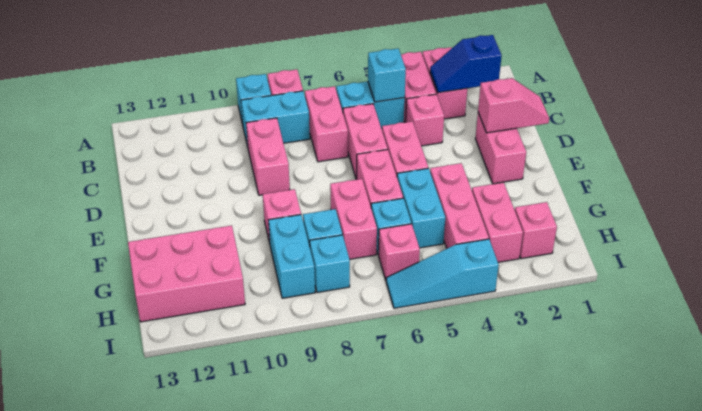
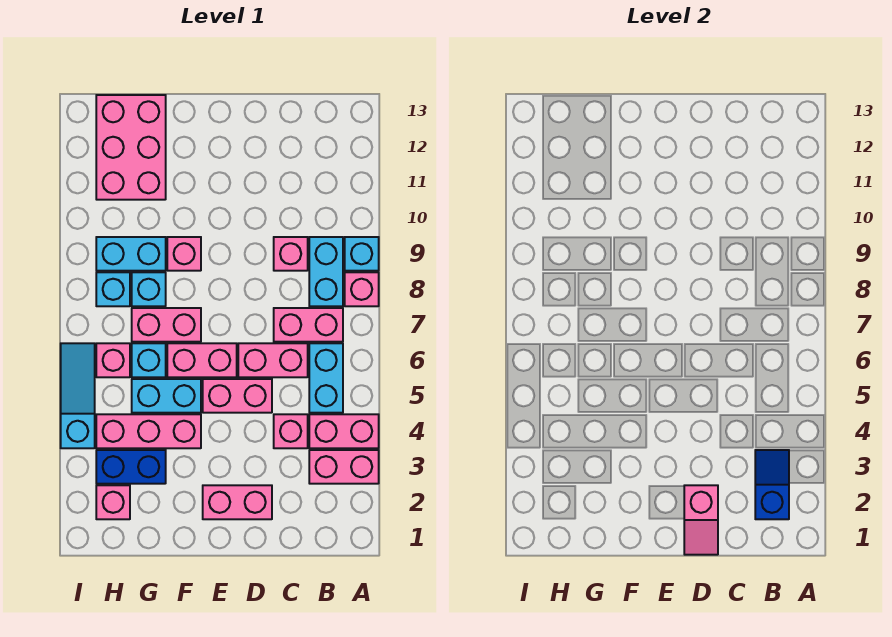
cyan brick B5 level 2 -> none
pink brick C9:D9 level 1 -> pink brick C9 level 1
pink brick G3:H3 level 1 -> blue brick G3:H3 level 1

